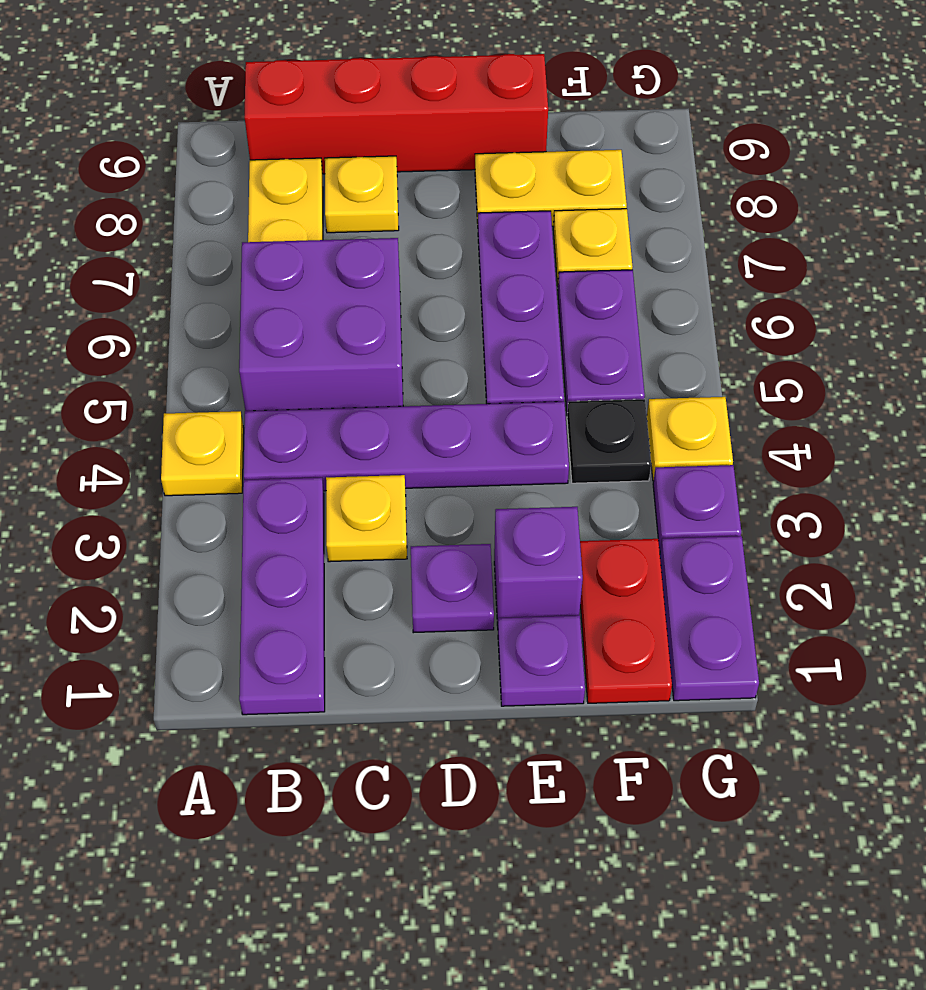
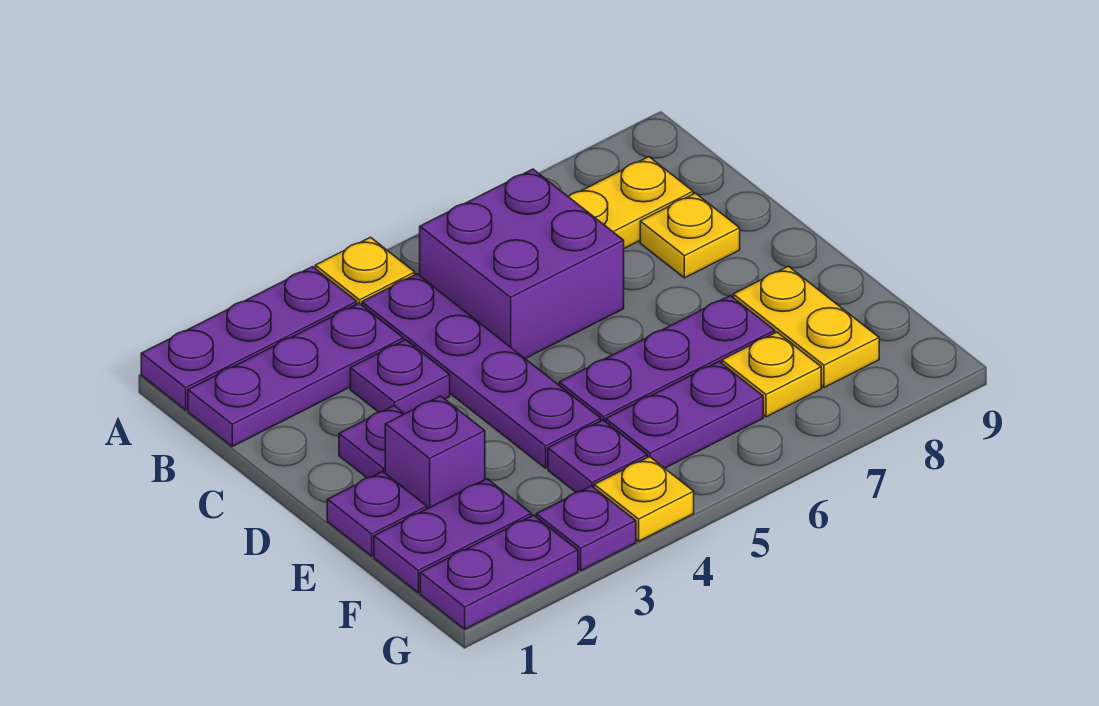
none -> purple plate A1:A3 level 1
red brick B9:E9 level 1 -> none
yellow plate C3 level 1 -> purple plate C3 level 1
red plate F1:F2 level 1 -> purple plate F1:F2 level 1
black plate F4 level 1 -> purple plate F4 level 1

